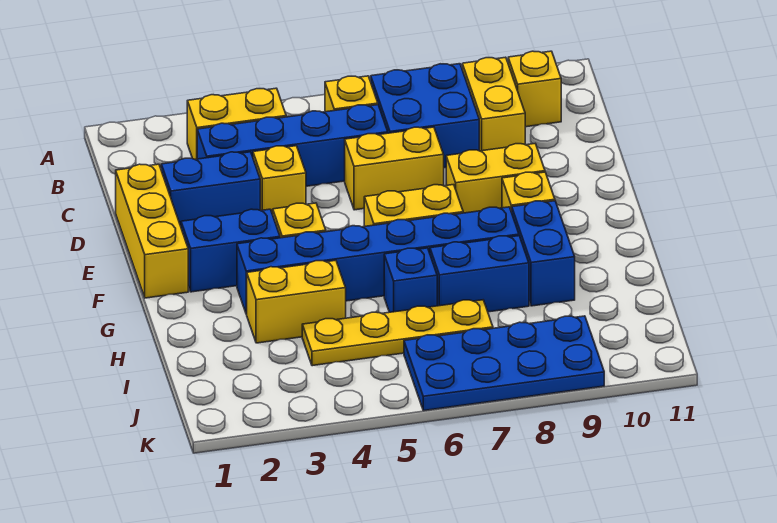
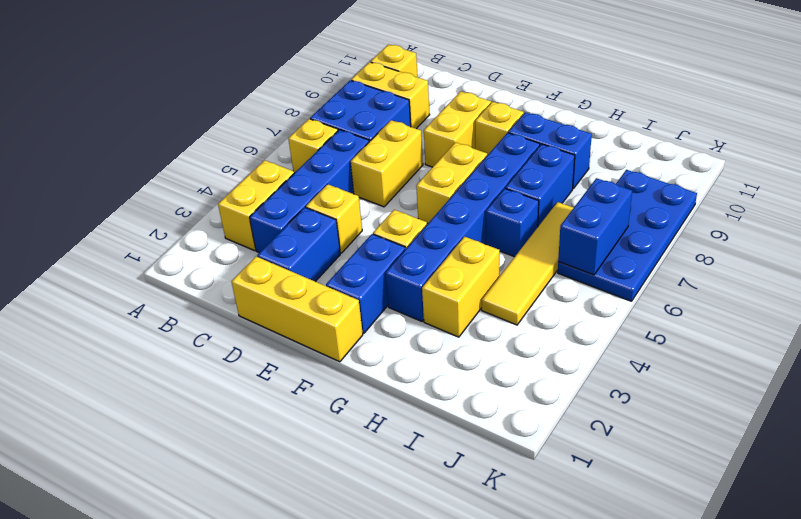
yellow plate I4:I7 level 1 -> yellow tile I4:I7 level 1
none -> blue brick J6:J7 level 2

